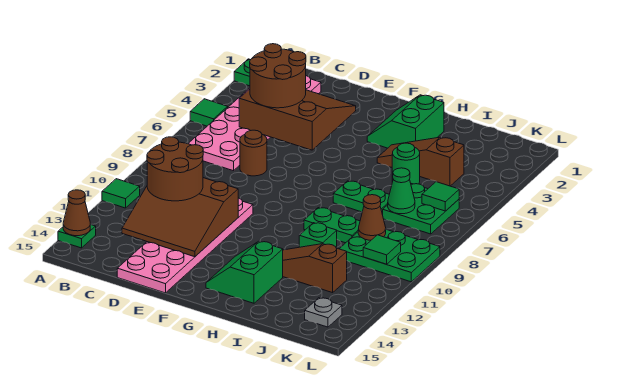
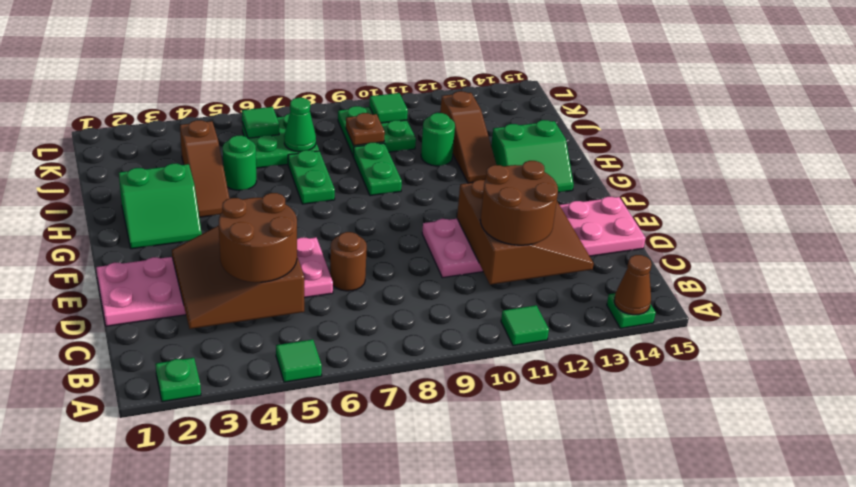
pink plate B2:C7 level 1 -> pink plate D1:E6 level 1
green brick I11 level 1 -> green round brick I11 level 1
green plate J9:L10 level 1 -> green plate J9:K10 level 1
brown cone J9 level 2 -> brown plate J9 level 2
grey plate K14 level 1 -> none

